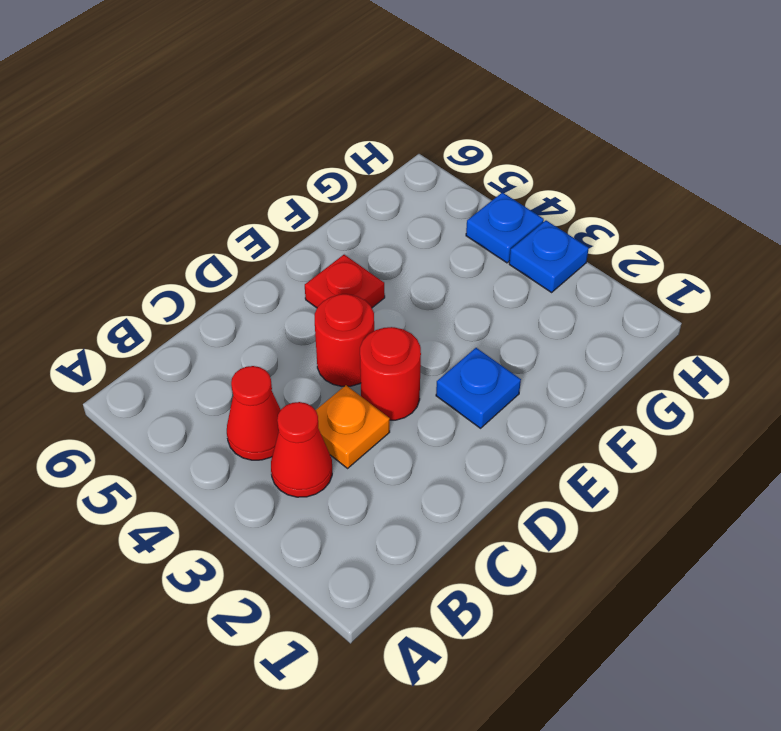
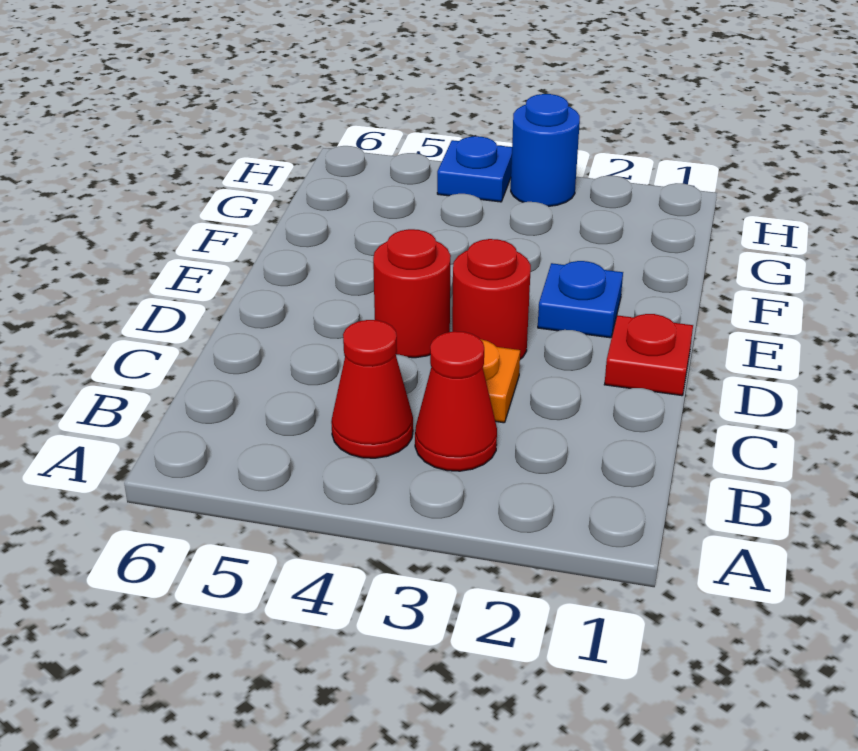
red plate E5 level 1 -> red plate D1 level 1
blue plate H3 level 1 -> blue round brick H3 level 1

